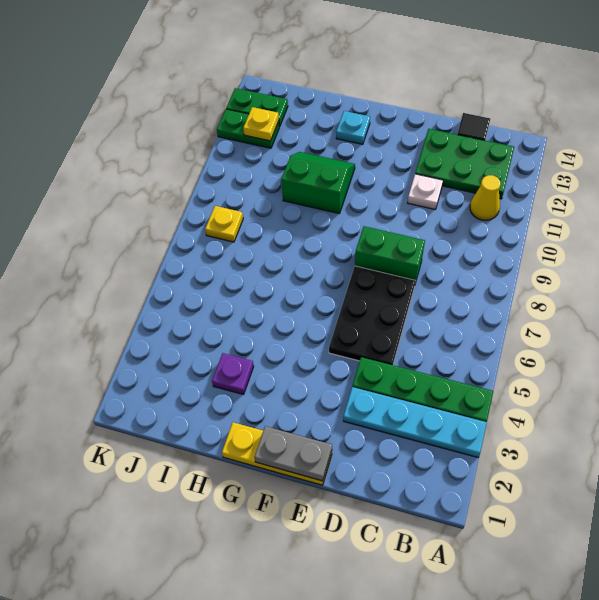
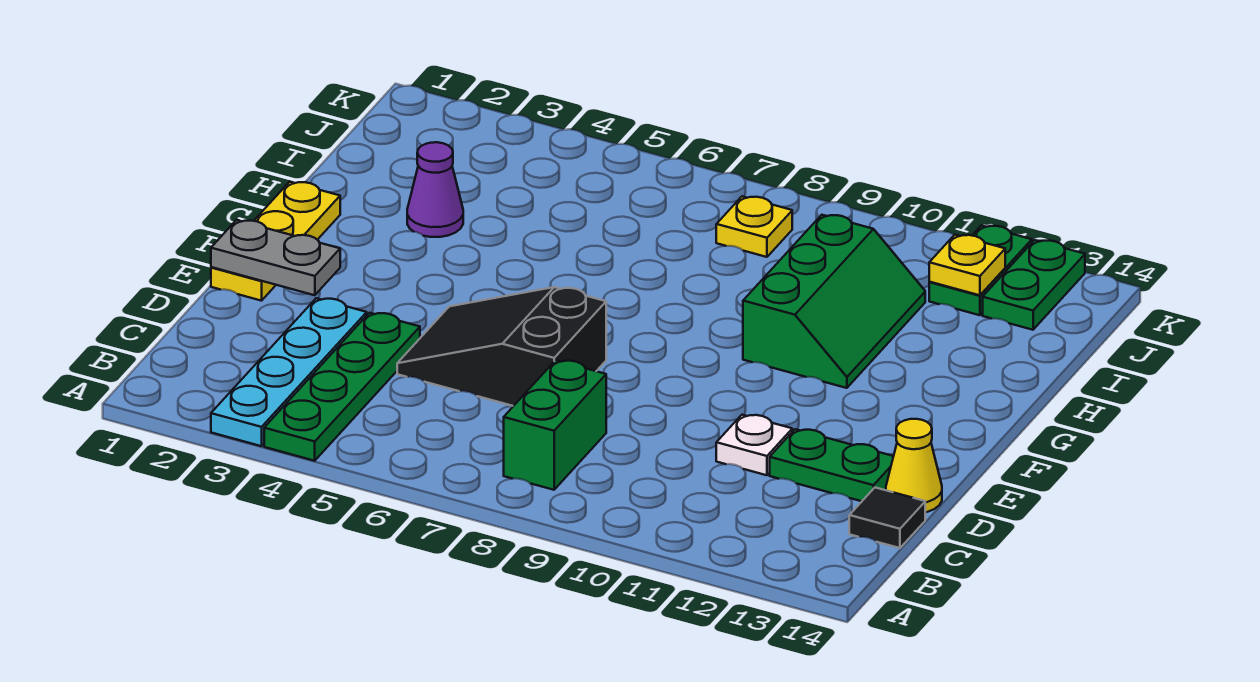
yellow cone B11 level 1 -> yellow cone D14 level 1
green plate B12:D13 level 1 -> green plate D12:D13 level 1
black plate D5:E7 level 1 -> black slope D5:E7 level 1 top 7
green brick D8:E8 level 1 -> green brick B8:C8 level 1
grey plate E1:F1 level 2 -> grey plate E1:E2 level 2
green slope G10:H11 level 1 top 10 -> green slope G10:I11 level 1 top 10
cyan plate G13 level 1 -> none
purple plate H3 level 1 -> purple cone H3 level 1

